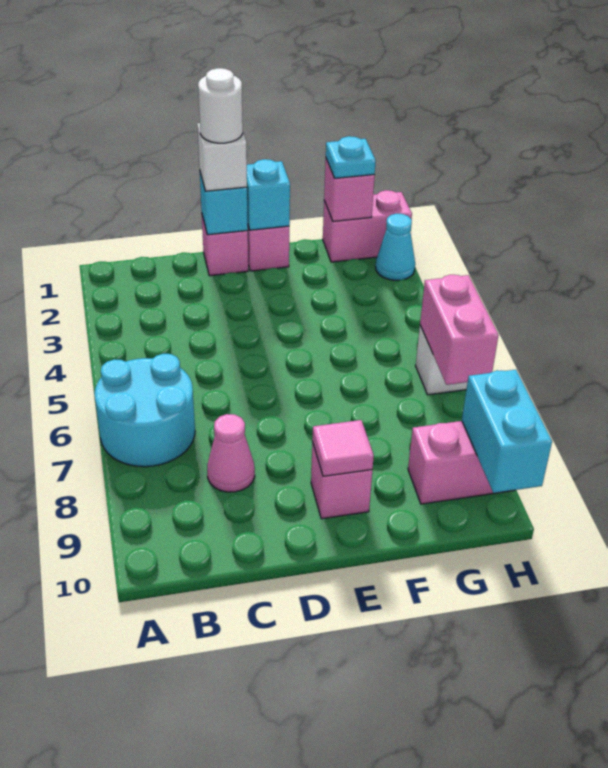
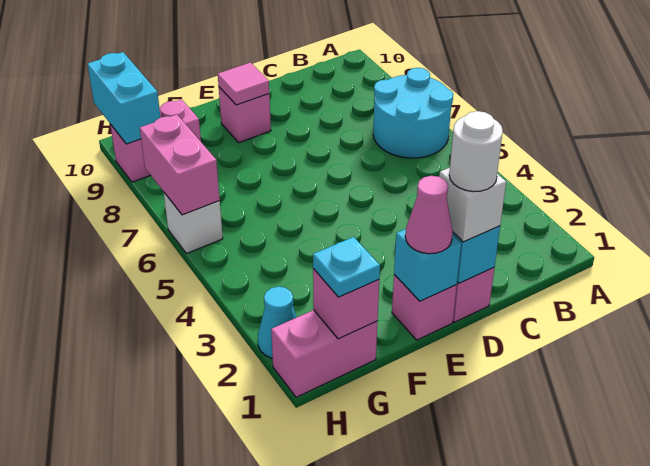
pink cone C8 level 1 -> pink cone E1 level 3

